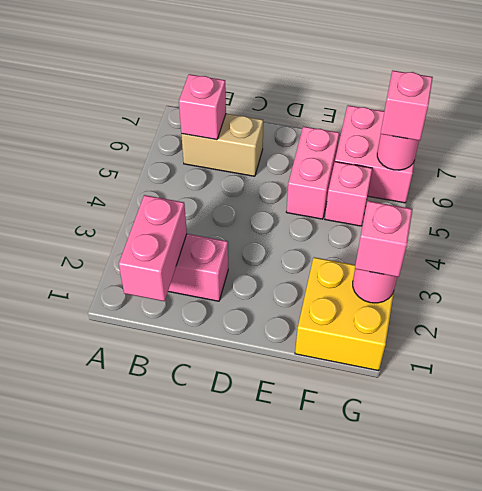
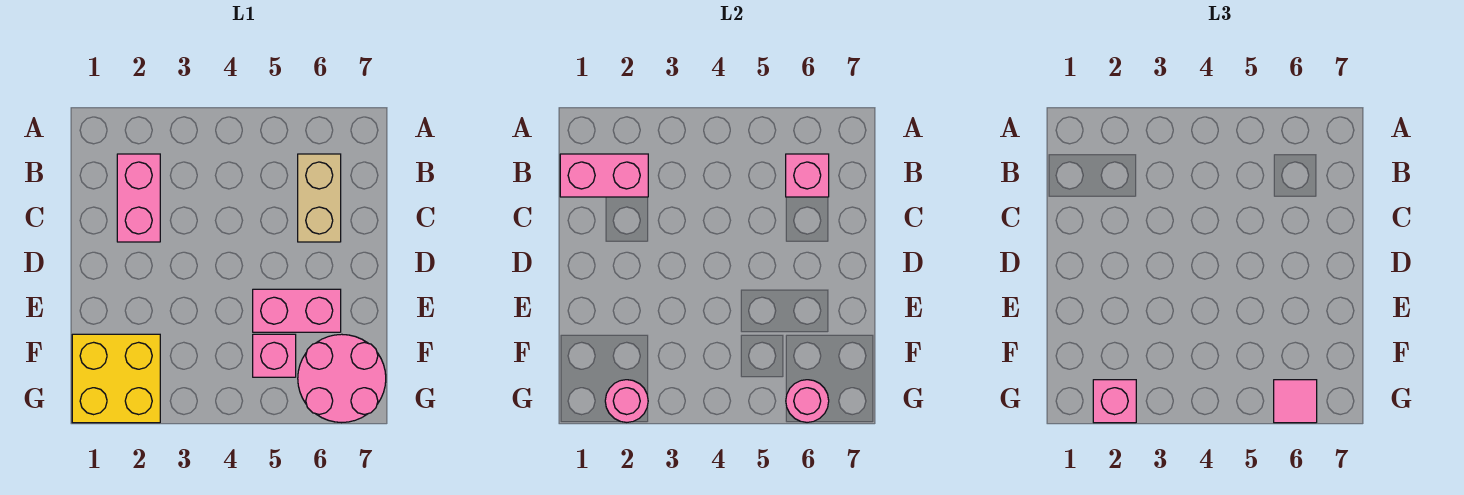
pink brick F6:G7 level 1 -> pink round brick F6:G7 level 1
pink brick G6 level 3 -> pink tile G6 level 3

